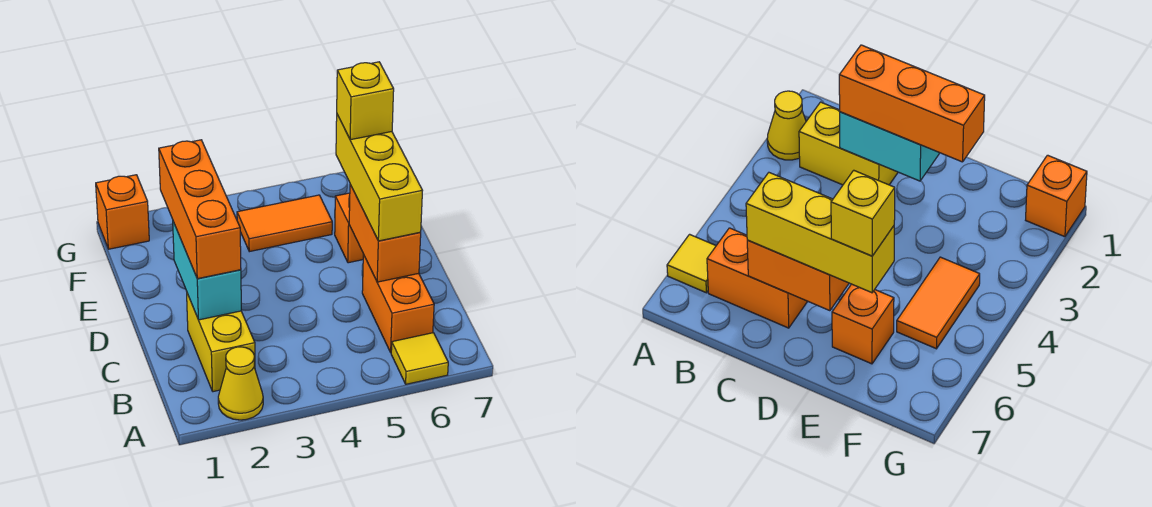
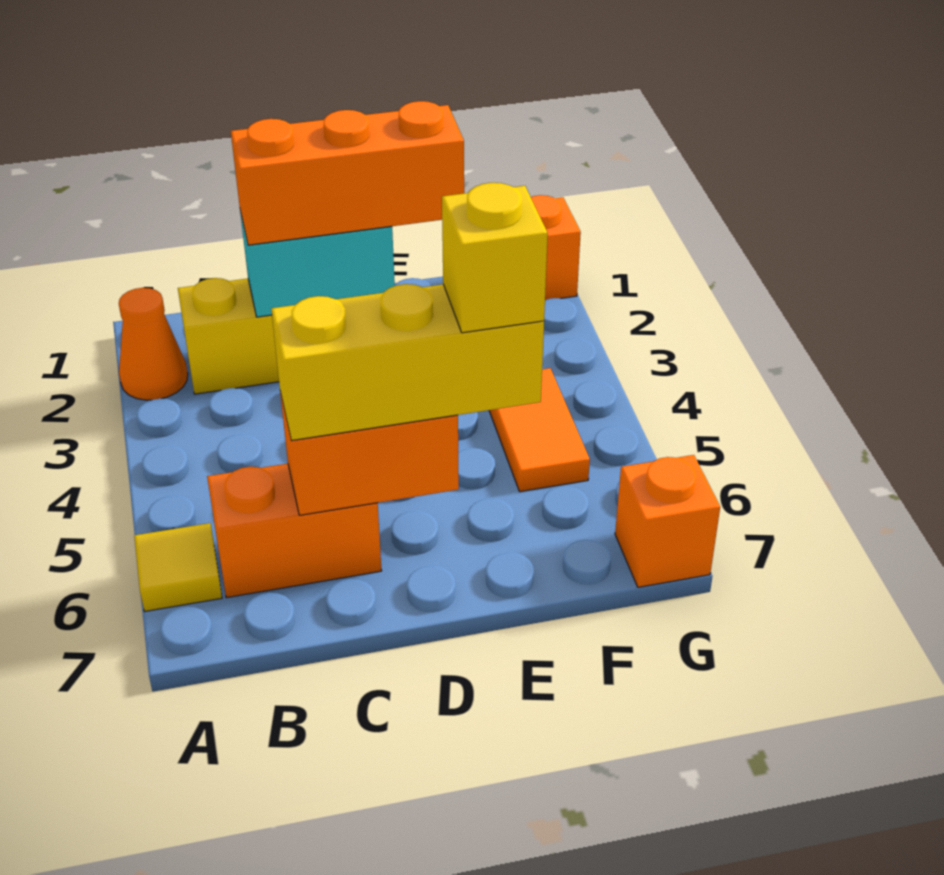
yellow cone A2 level 1 -> orange cone A2 level 1
orange brick E6 level 1 -> orange brick G7 level 1

